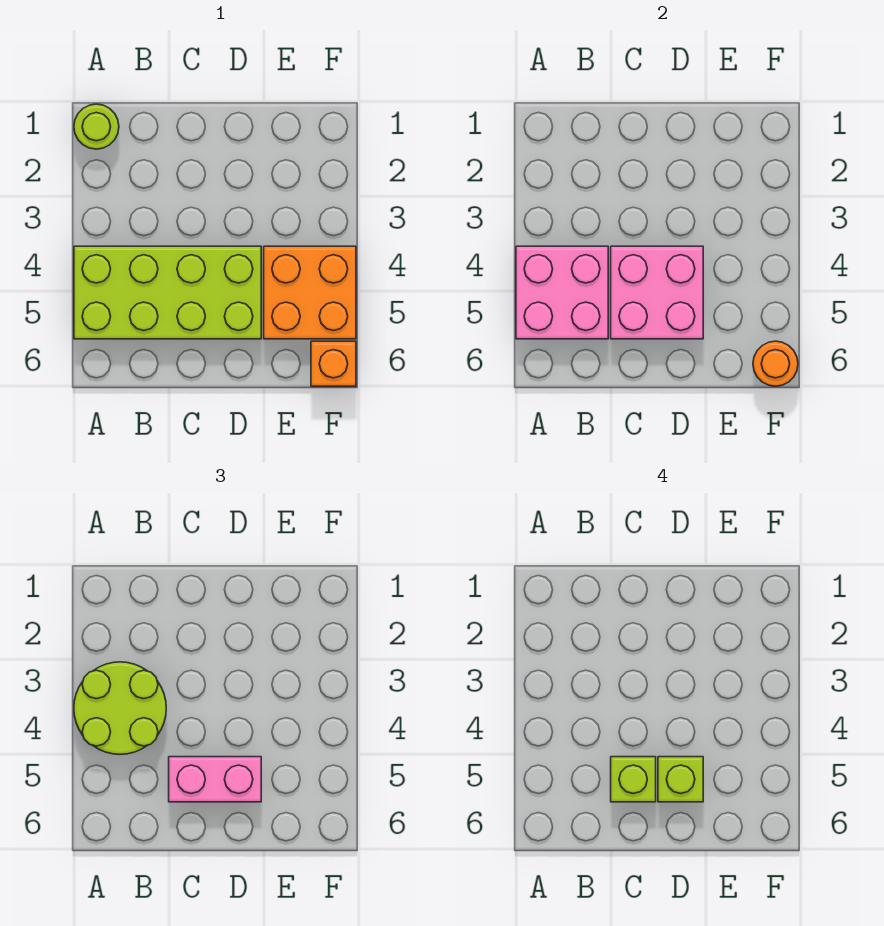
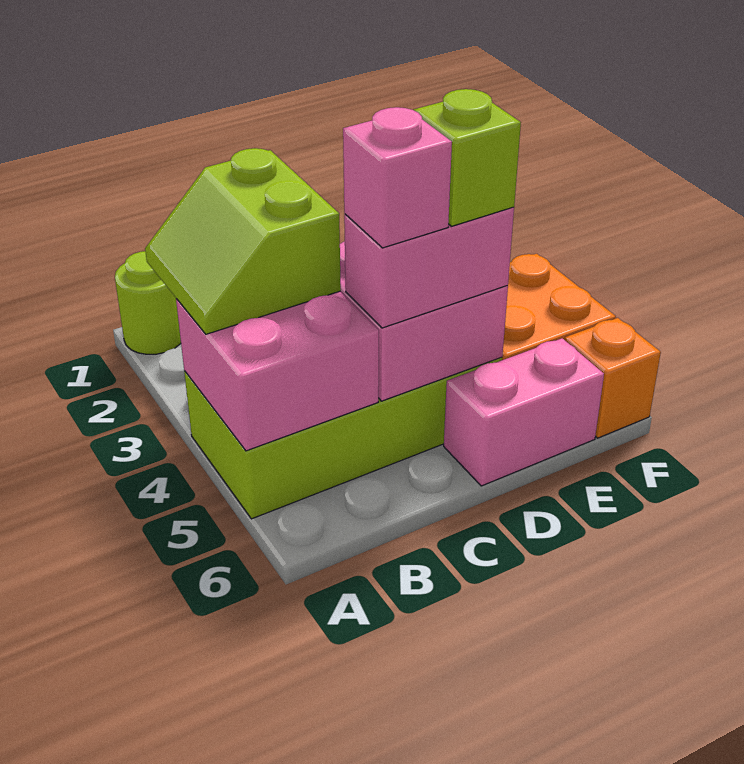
lime round brick A3:B4 level 3 -> lime slope A3:B4 level 3 top B
lime brick C5 level 4 -> pink brick C5 level 4
none -> pink brick D6:E6 level 1
orange round brick F6 level 2 -> none

